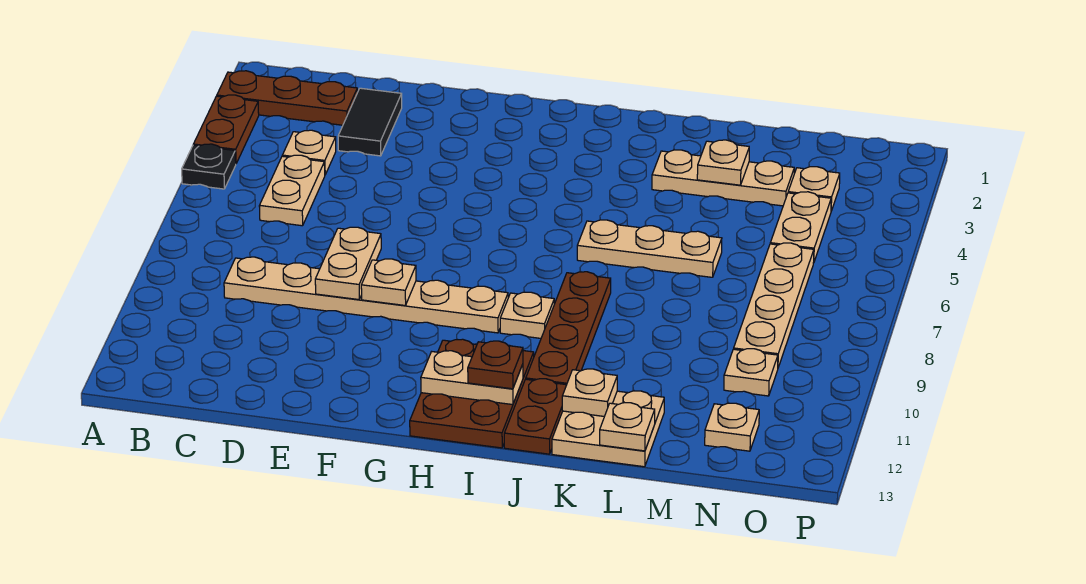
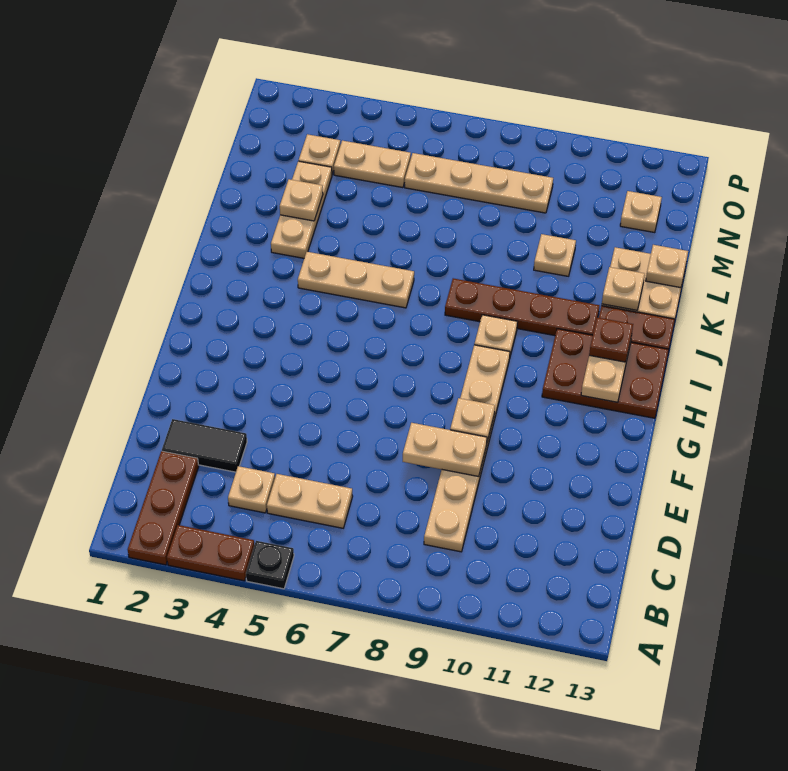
tan plate J6:L6 level 1 -> tan plate J4:J6 level 1
tan plate N10 level 1 -> tan plate L10 level 1

